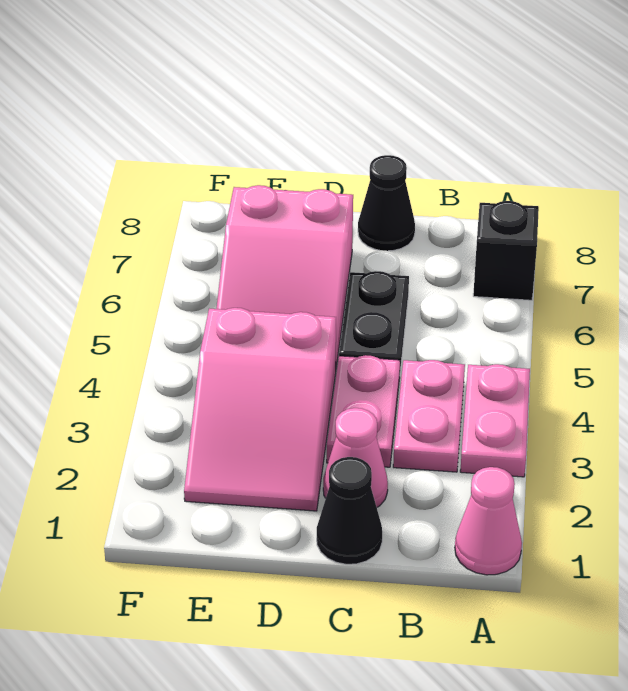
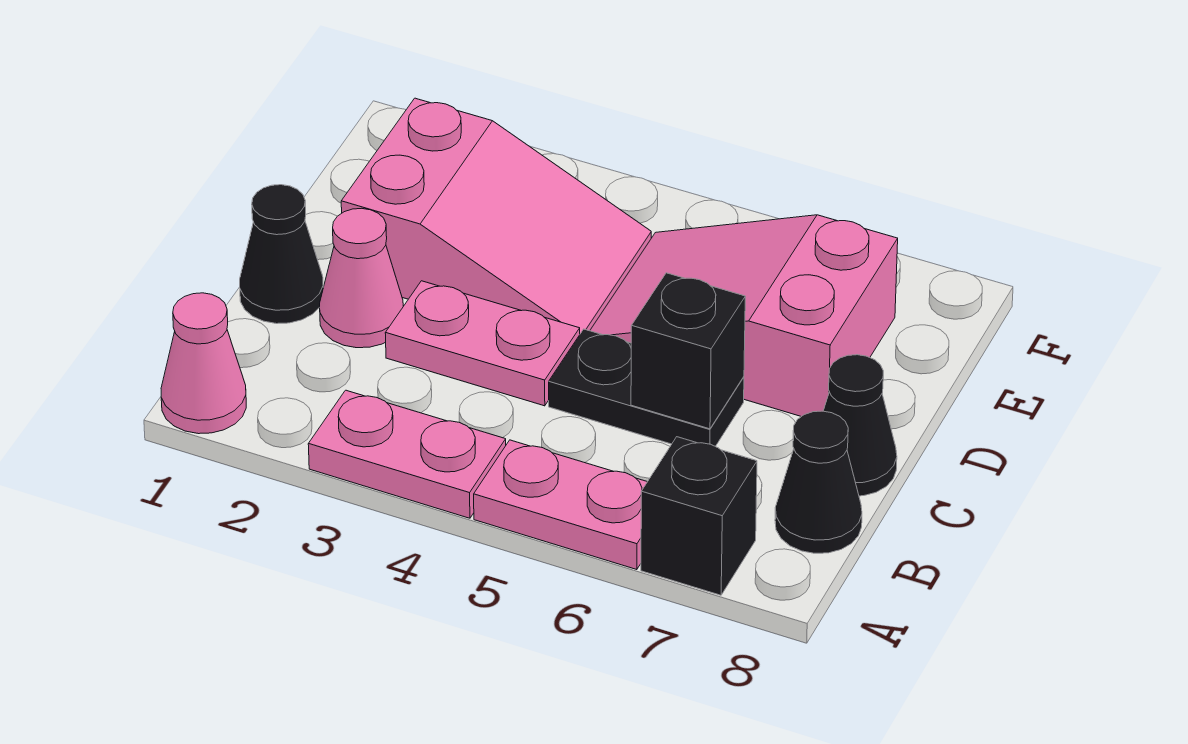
pink plate B3:B4 level 1 -> pink plate A5:A6 level 1
none -> black cone B8 level 1
none -> black brick C6 level 2
pink slope D2:E4 level 1 top 4 -> pink slope D2:E4 level 1 top 2

